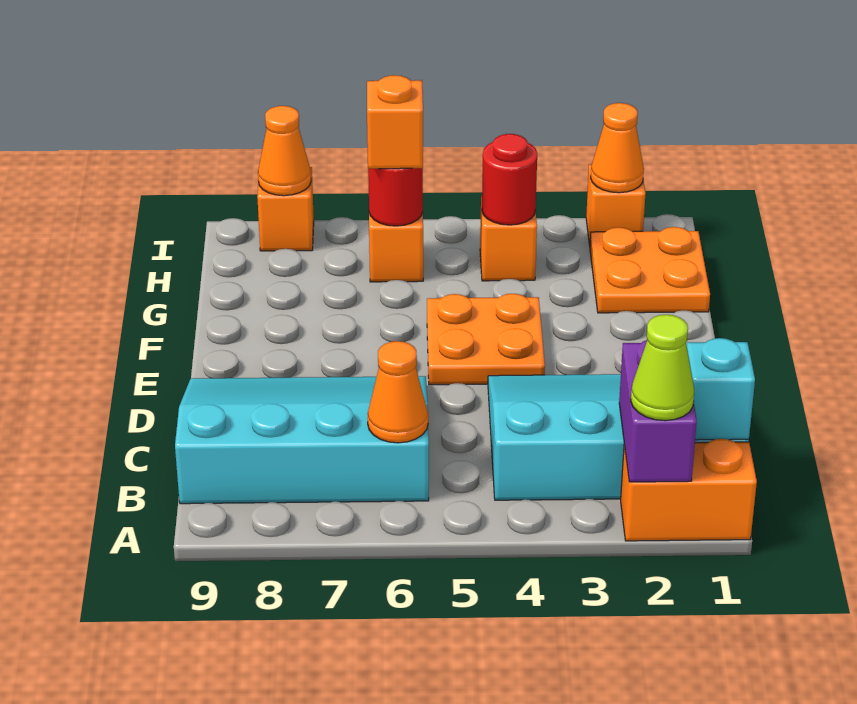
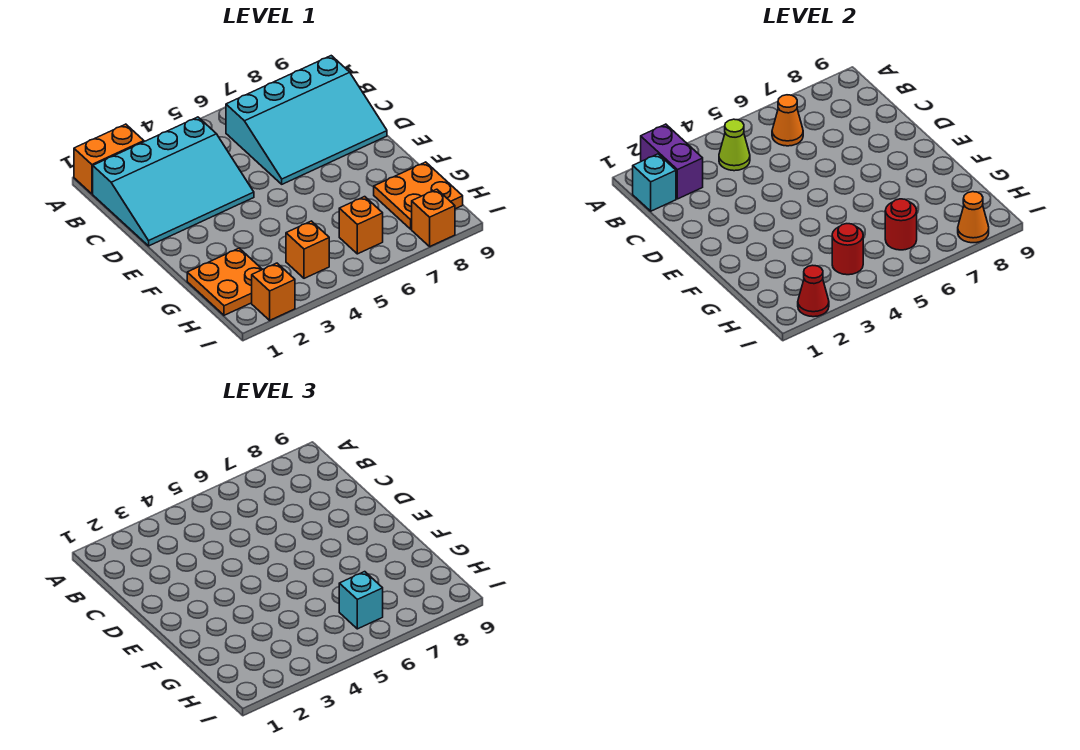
lime cone A2 level 3 -> lime cone B4 level 2
orange plate E4:F5 level 1 -> orange plate G8:H9 level 1
orange brick H6 level 3 -> cyan brick H6 level 3
orange cone I2 level 2 -> red cone I2 level 2

